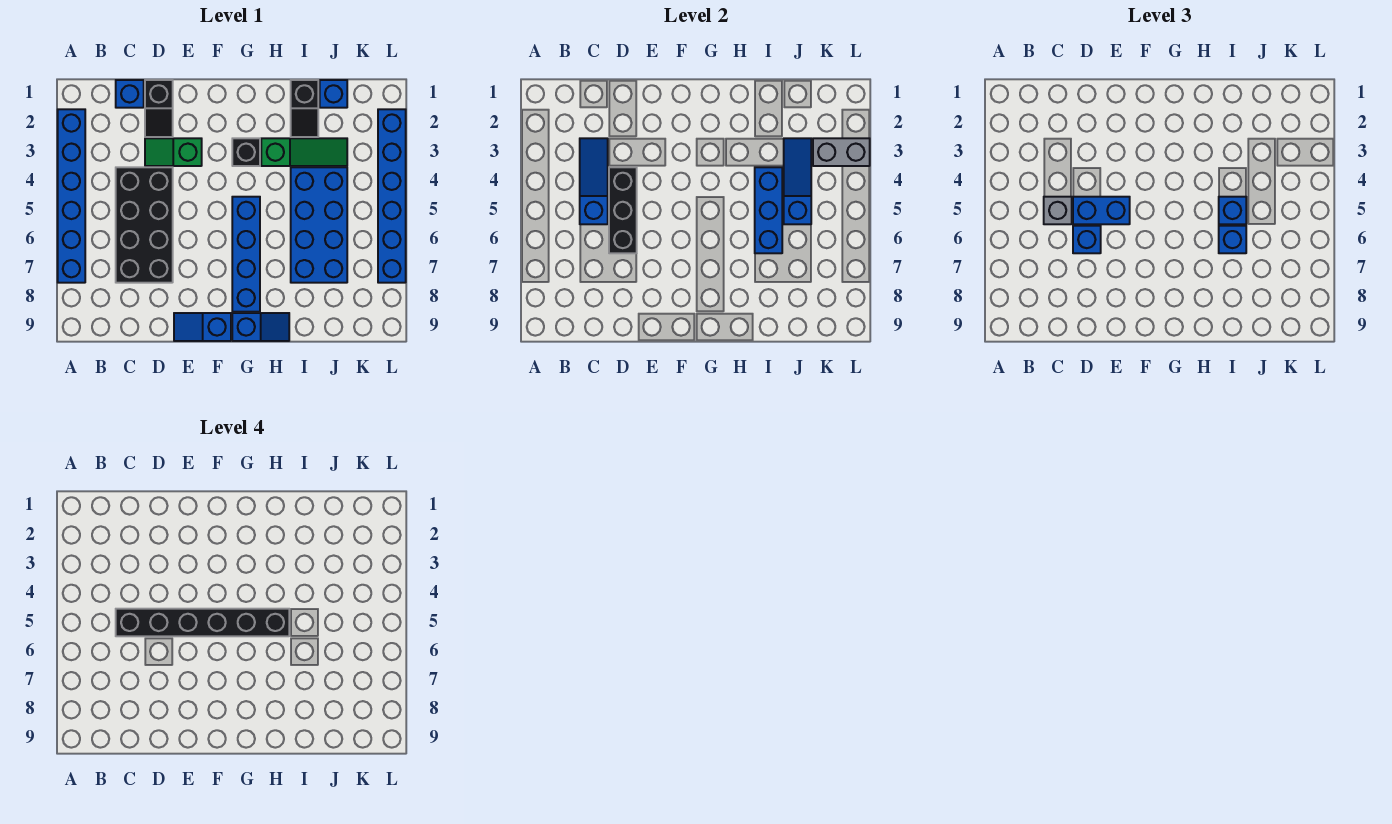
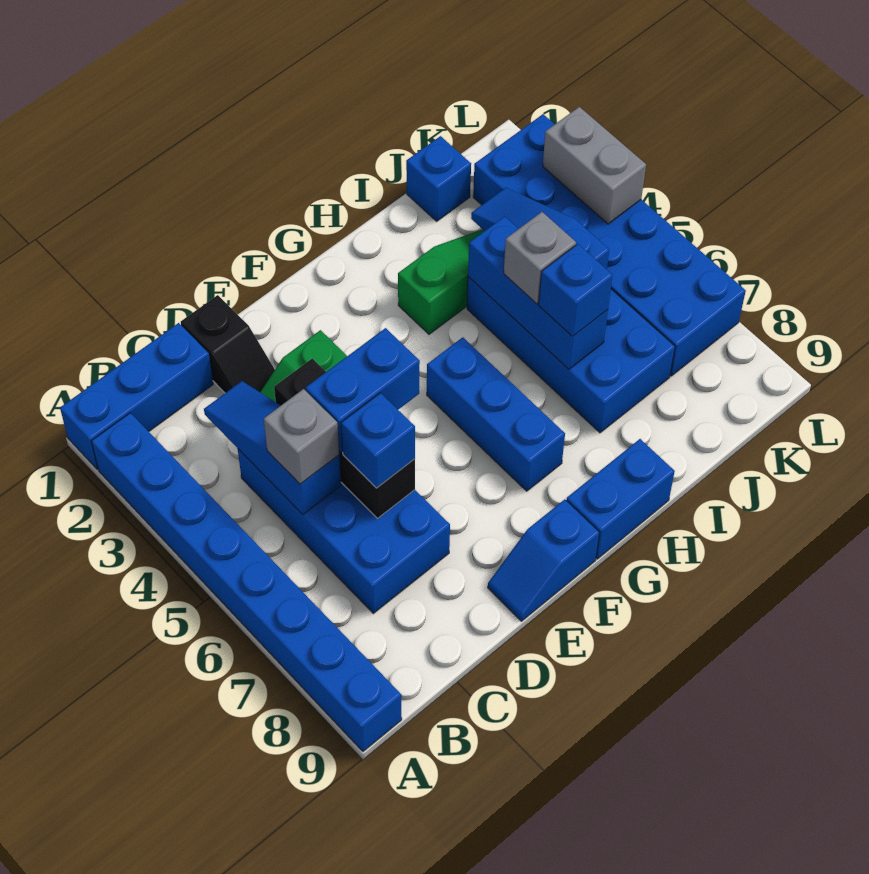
blue brick A2:A7 level 1 -> blue brick A2:A9 level 1
blue brick C1 level 1 -> blue brick A1:C1 level 1
black brick C4:D7 level 1 -> blue brick C4:D7 level 1
black brick C5:H5 level 4 -> none
black brick G3 level 1 -> none
blue brick G5:G8 level 1 -> blue brick G5:G7 level 1
blue slope G9:H9 level 1 top G -> blue brick G9:H9 level 1
black slope I1:I2 level 1 top 1 -> none
blue brick I5 level 3 -> grey brick I5 level 3
grey brick K3:L3 level 2 -> grey brick L3:L4 level 2
blue brick L2:L7 level 1 -> blue brick K2:L7 level 1

